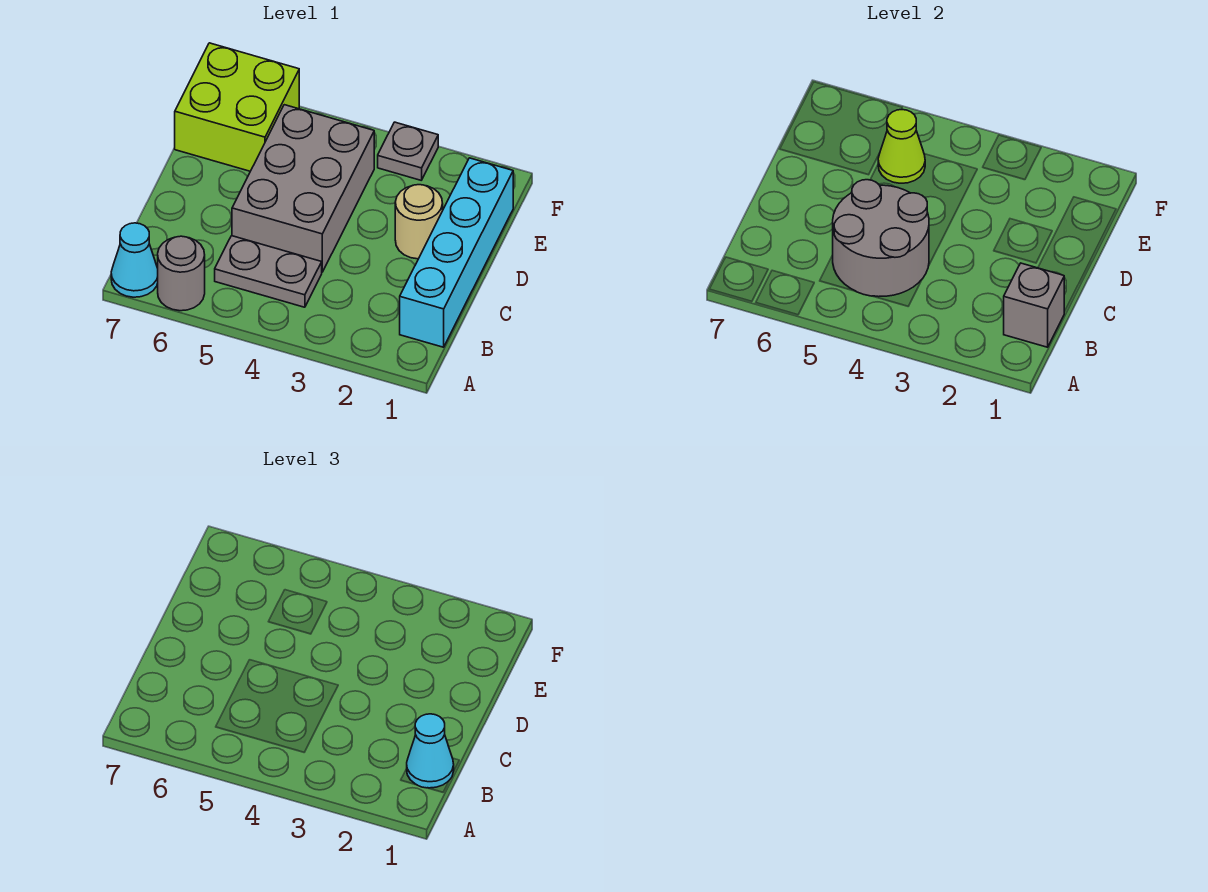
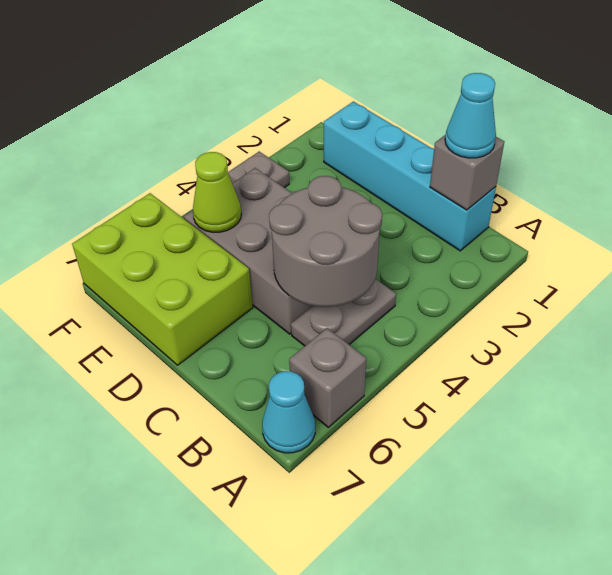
grey round brick A6 level 1 -> grey brick A6 level 1
tan round brick D2 level 1 -> none
lime brick E6:F7 level 1 -> lime brick D6:F7 level 1

